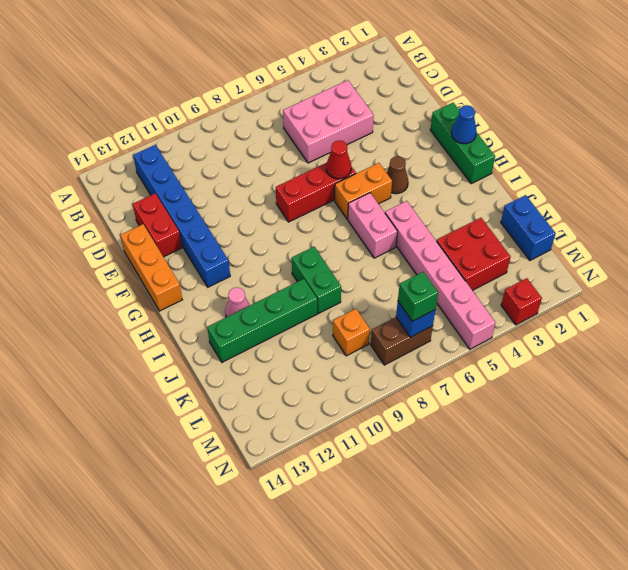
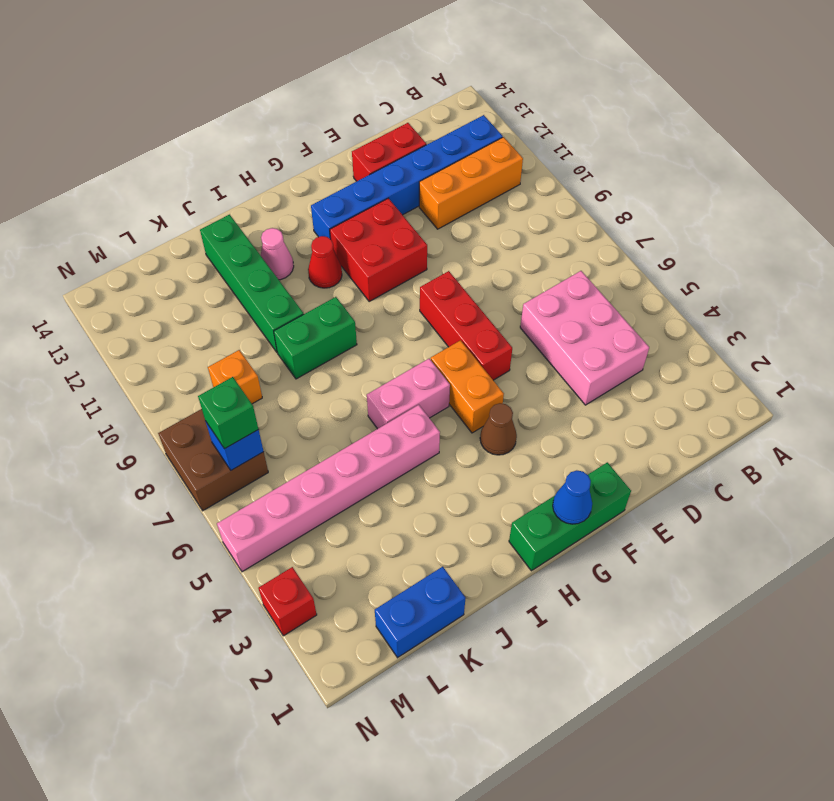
orange brick E14:G14 level 1 -> orange brick B11:D11 level 1
red cone F6 level 2 -> red cone H11 level 1
red brick K3:L4 level 1 -> red brick F10:G11 level 1
brown brick M7:M8 level 1 -> brown brick M7:N8 level 1

